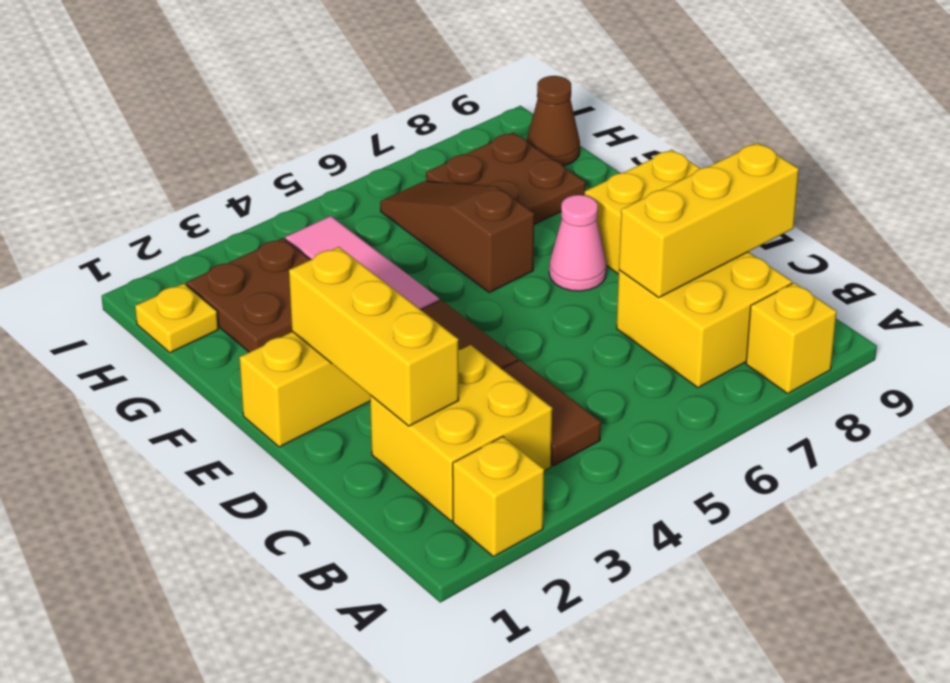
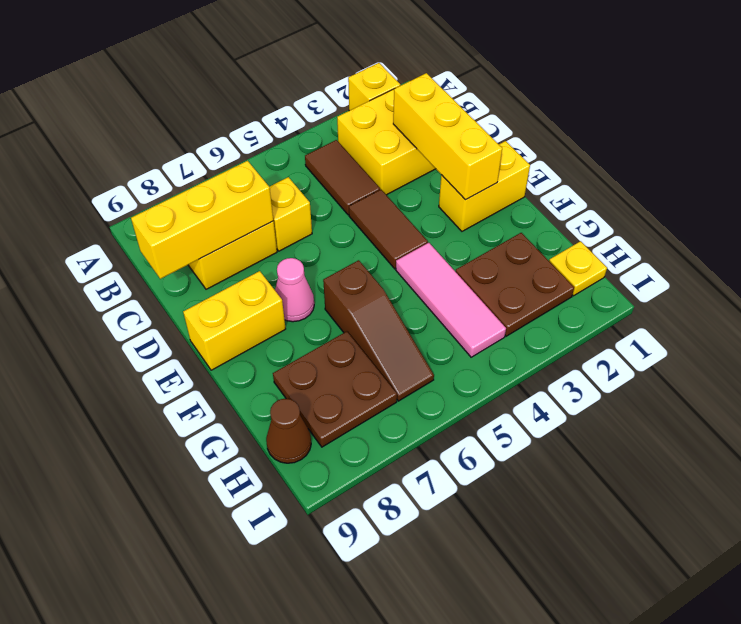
yellow brick A8 level 1 -> yellow brick C6 level 1

